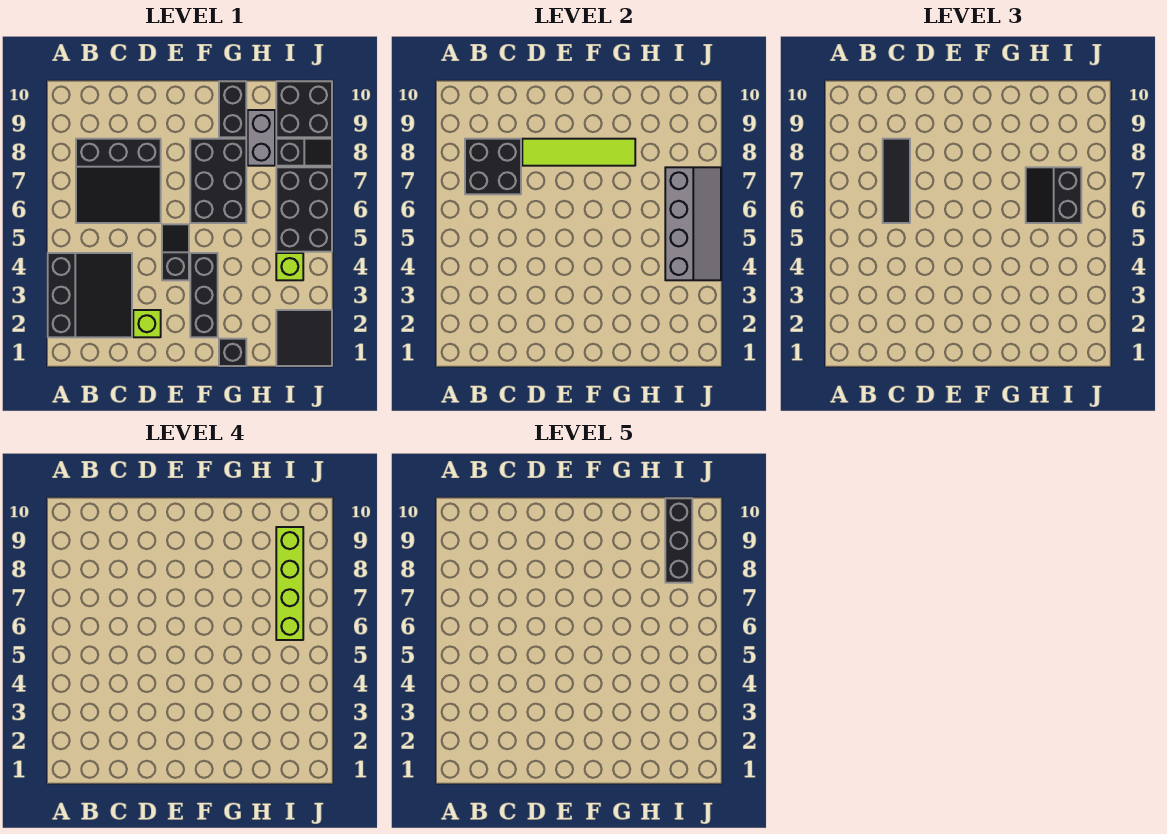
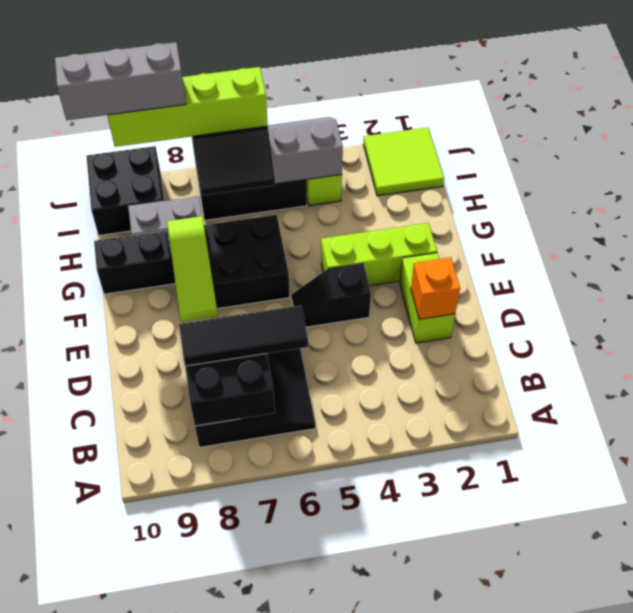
black slope A2:C4 level 1 top A -> none
lime brick D2 level 1 -> lime brick D2:E2 level 1
none -> orange brick D2 level 2
lime tile D8:G8 level 2 -> lime tile E8:G8 level 2
black brick F2:F4 level 1 -> lime brick F2:F4 level 1
black brick G1 level 1 -> none
black tile I1:J2 level 1 -> lime tile I1:J2 level 1
black slope I8:J8 level 1 top I -> none
black brick I8:I10 level 5 -> grey brick I8:I10 level 5

